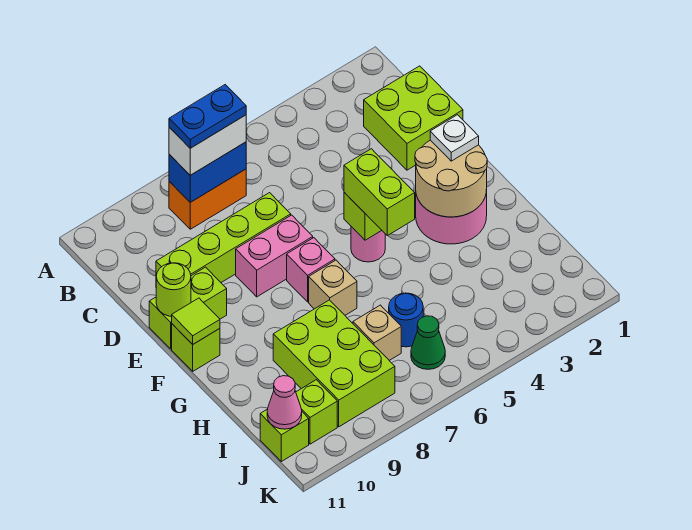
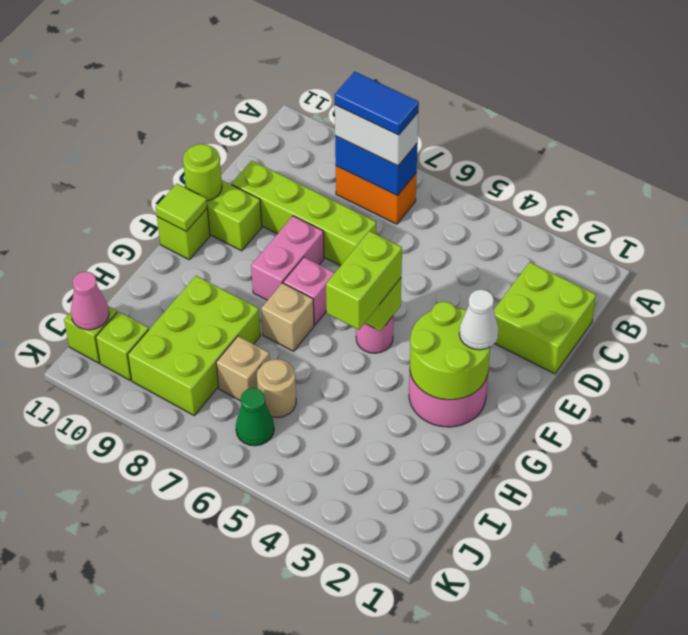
blue plate B7:B8 level 4 -> blue tile B7:B8 level 4
pink brick E7:E8 level 1 -> pink brick E8:F8 level 1
tan round brick F2:G3 level 2 -> lime round brick F2:G3 level 2
white plate F2 level 3 -> white cone F2 level 3
blue round brick I6 level 1 -> tan round brick I6 level 1

